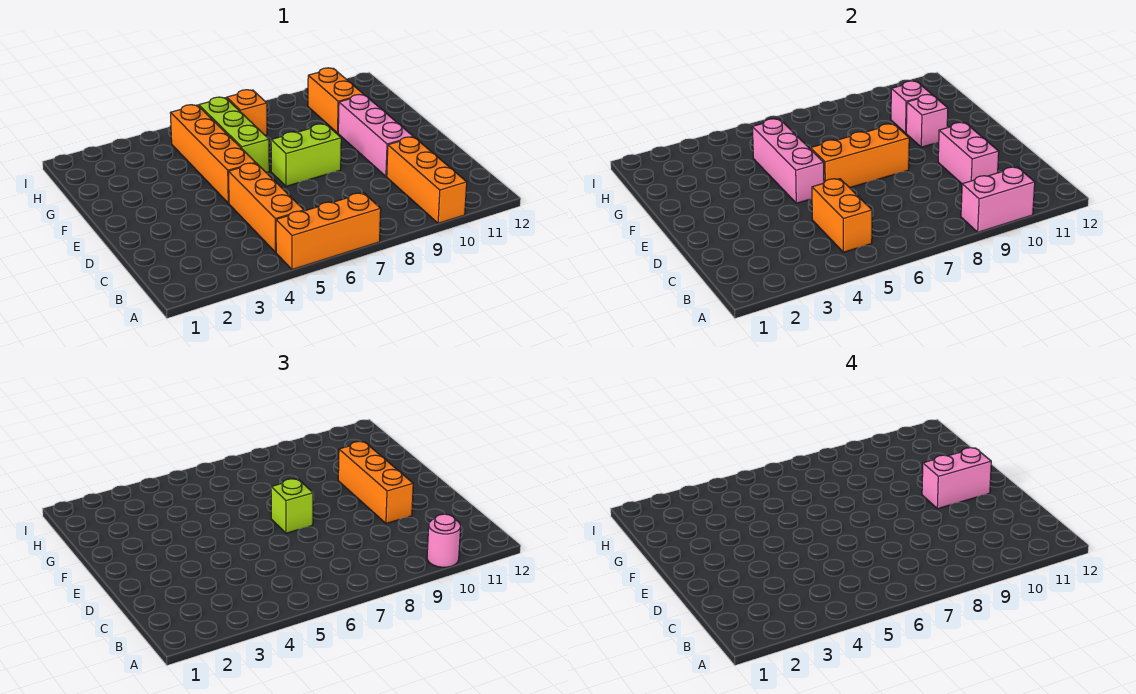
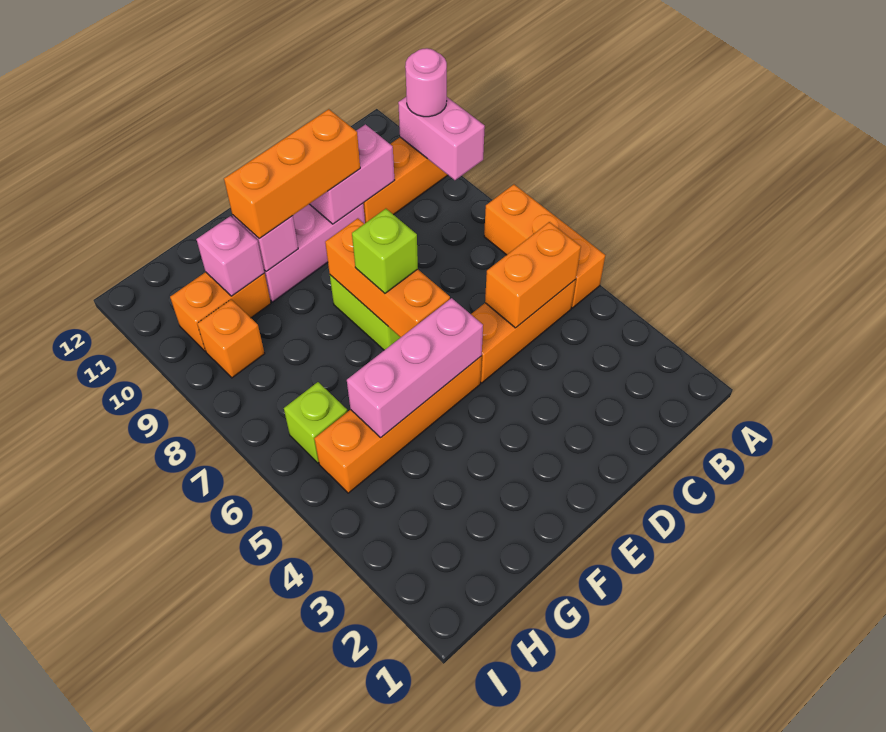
pink brick E10:E11 level 4 -> none
lime brick F6:H6 level 1 -> lime brick H6 level 1
orange brick H7 level 1 -> orange brick H9 level 1

